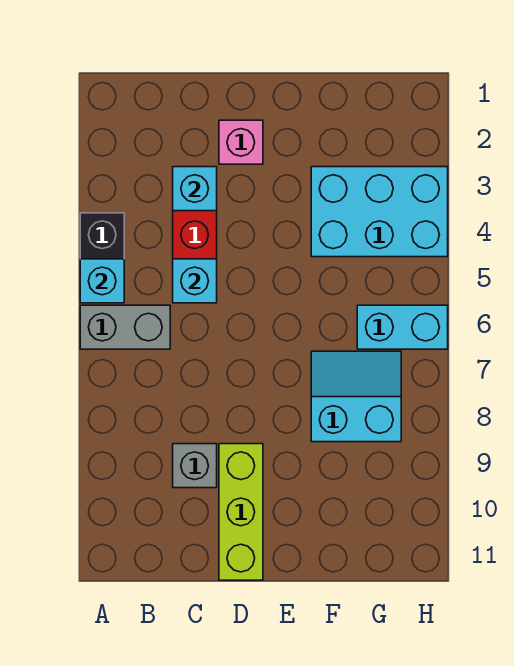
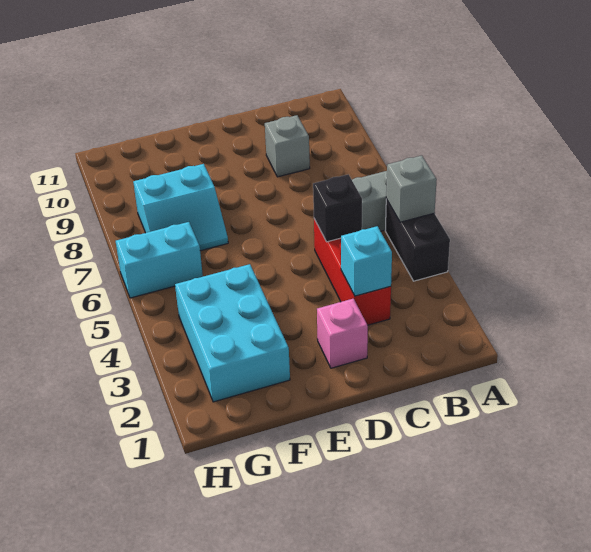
cyan brick A5 level 2 -> grey brick A5 level 2
cyan brick C5 level 2 -> black brick C5 level 2
lime brick D9:D11 level 1 -> none
cyan brick F3:H4 level 1 -> cyan brick F2:G4 level 1

